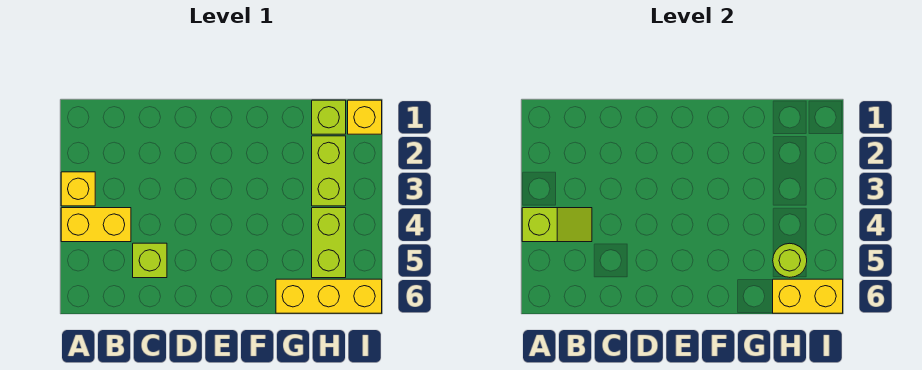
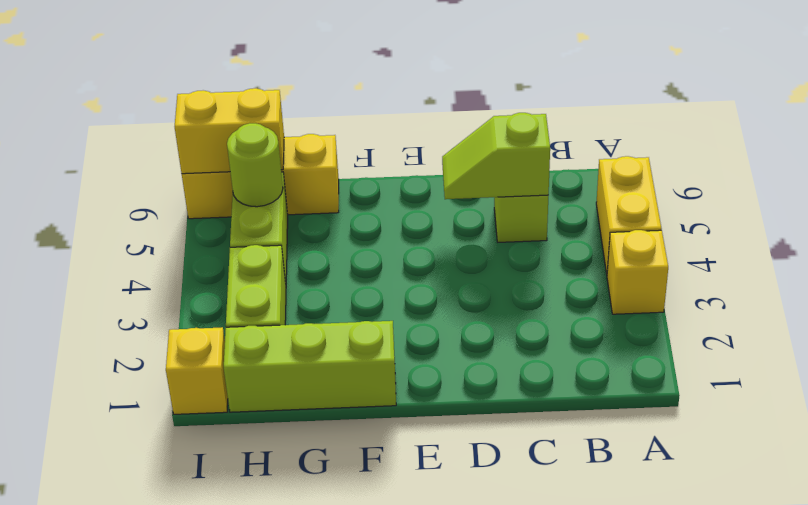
yellow brick A4:B4 level 1 -> yellow brick A4:A5 level 1
lime slope A4:B4 level 2 top A -> lime slope C5:D5 level 2 top C
lime brick H1 level 1 -> lime brick F1:H1 level 1

